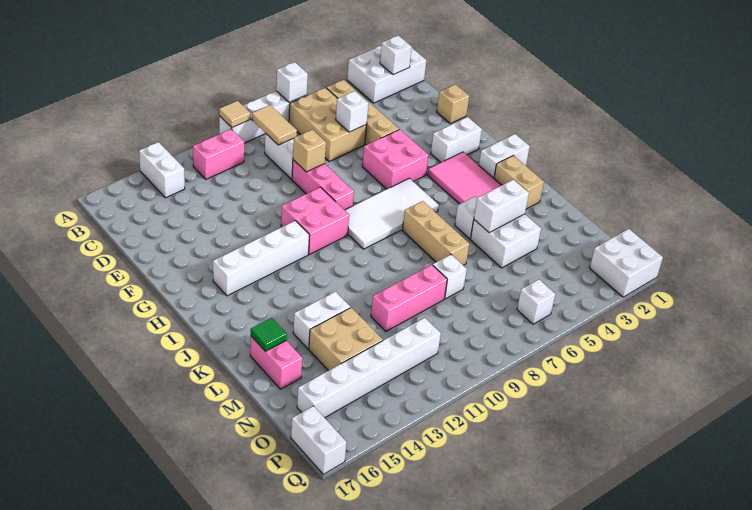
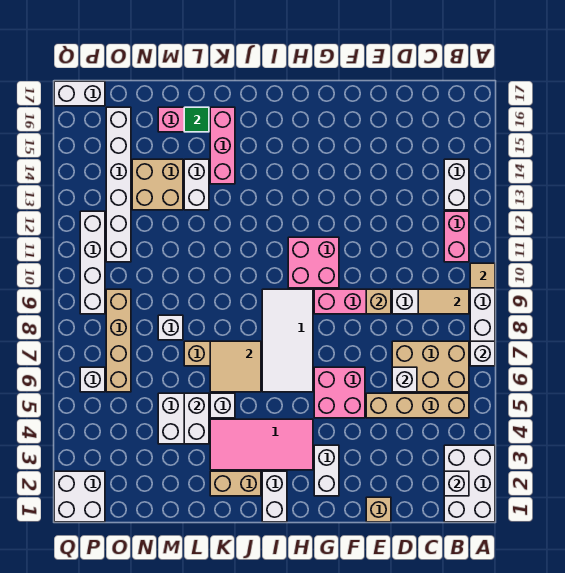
white brick A14:B14 level 1 -> white brick B13:B14 level 1
white brick H12:H15 level 1 -> white brick P9:P12 level 1
none -> tan tile J6:K7 level 2
pink brick M9:M11 level 1 -> pink brick K14:K16 level 1
none -> tan brick O6:O9 level 1

